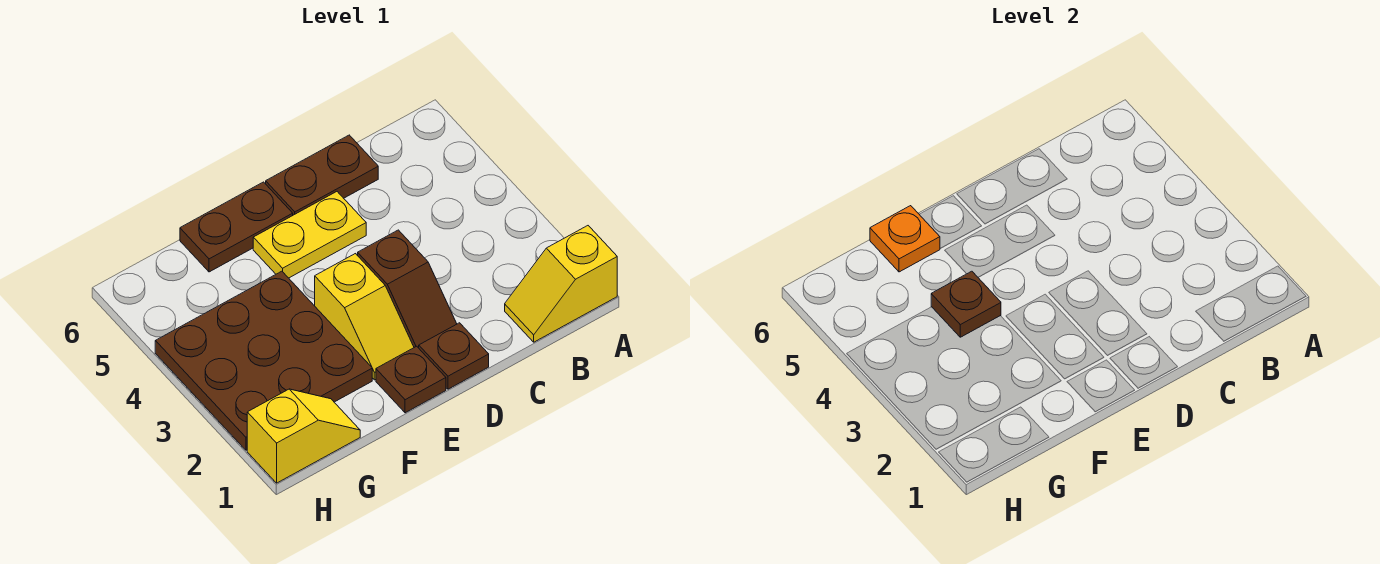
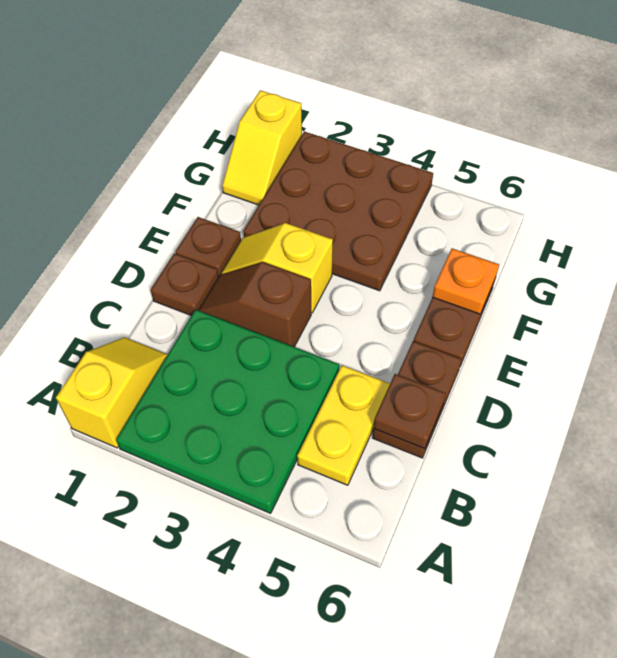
none -> green plate A2:C4 level 1
yellow plate D5:E5 level 1 -> yellow plate B5:C5 level 1
brown plate F4 level 2 -> brown plate C6 level 2

